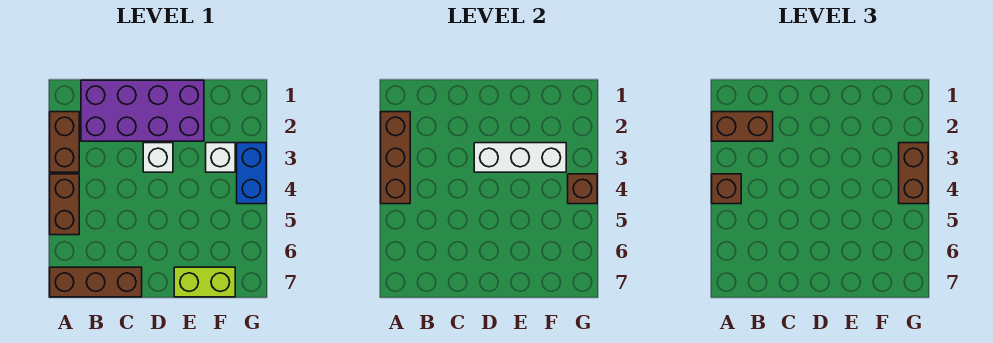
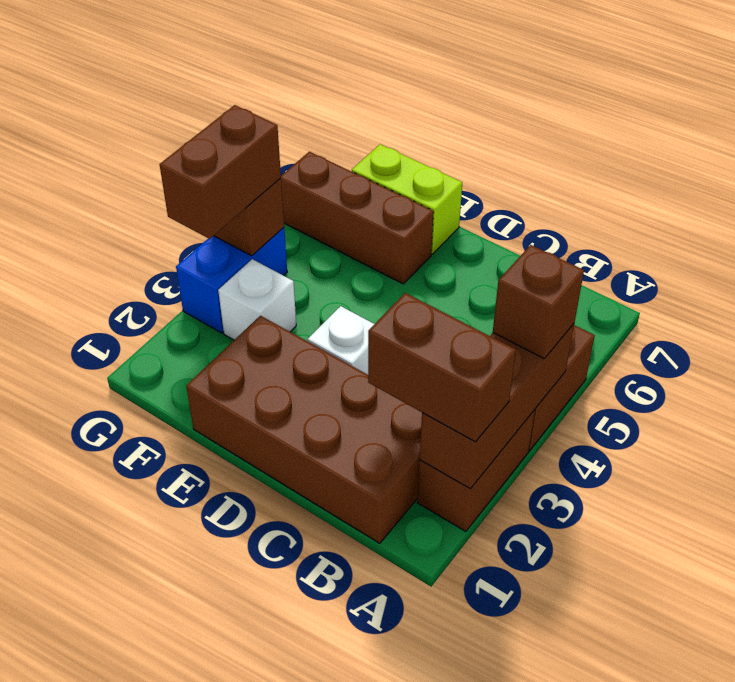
brown brick A7:C7 level 1 -> brown brick E6:G6 level 1
purple brick B1:E2 level 1 -> brown brick B1:E2 level 1
white brick D3:F3 level 2 -> none

